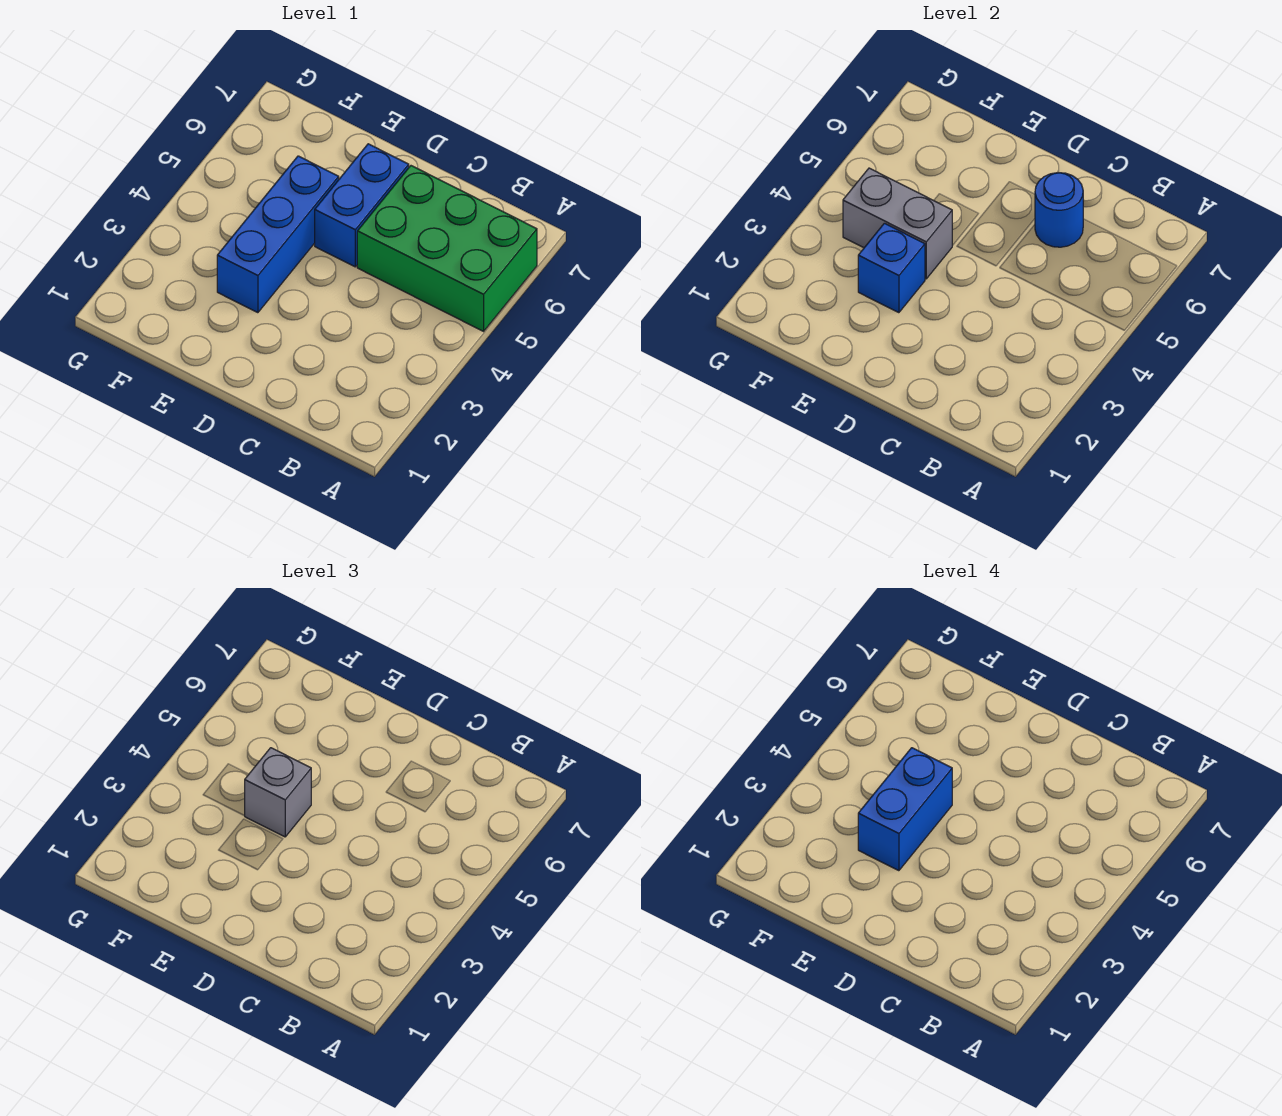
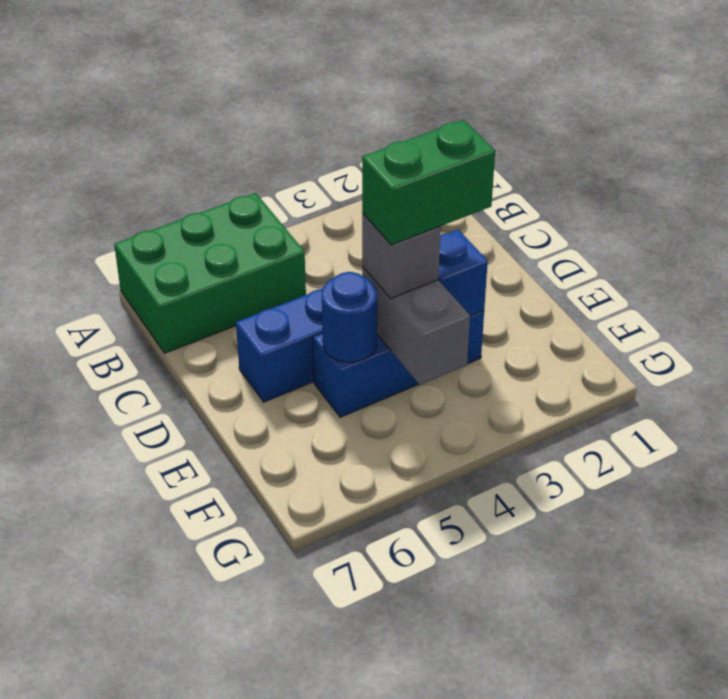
green brick A5:C6 level 1 -> green brick A5:B7 level 1
blue round brick C6 level 2 -> blue round brick E5 level 2
blue brick E3:E4 level 4 -> green brick E3:E4 level 4

